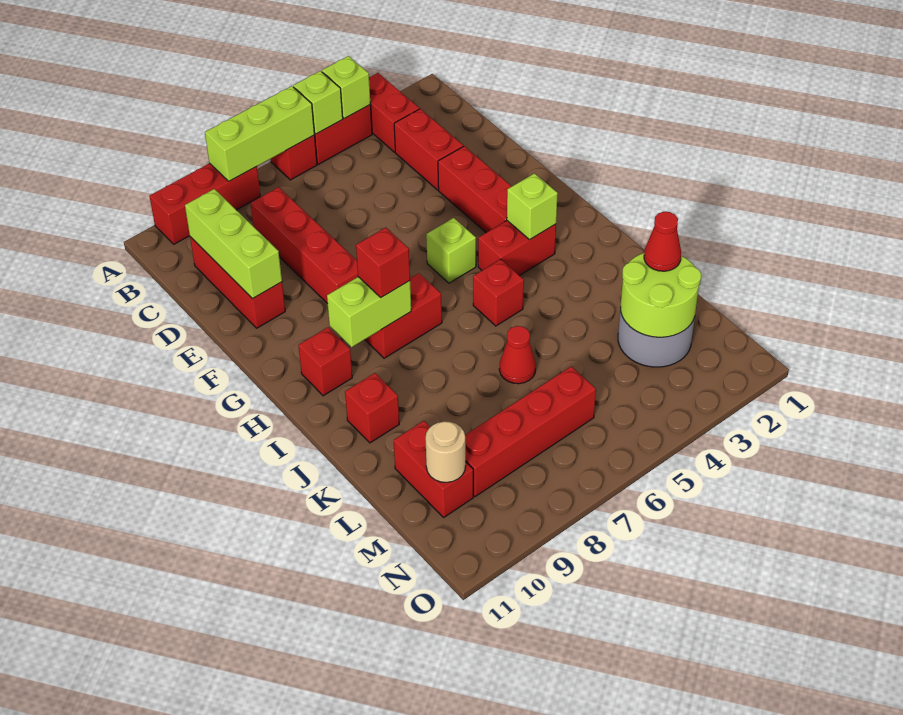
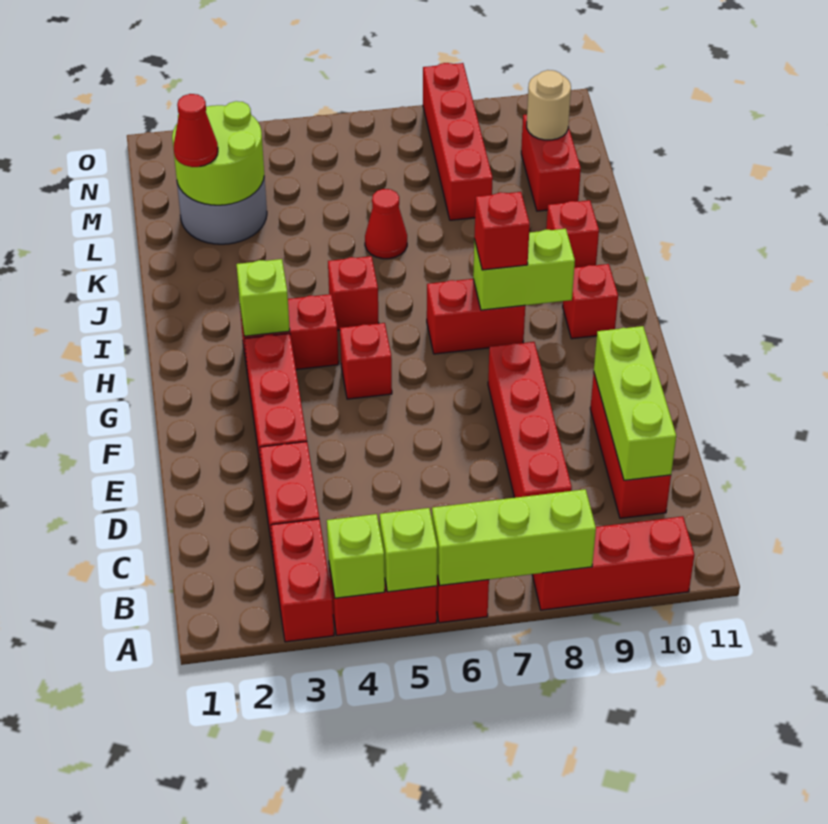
lime brick G5 level 1 -> red brick G5 level 1
red brick M6:M9 level 1 -> red brick L8:O8 level 1

